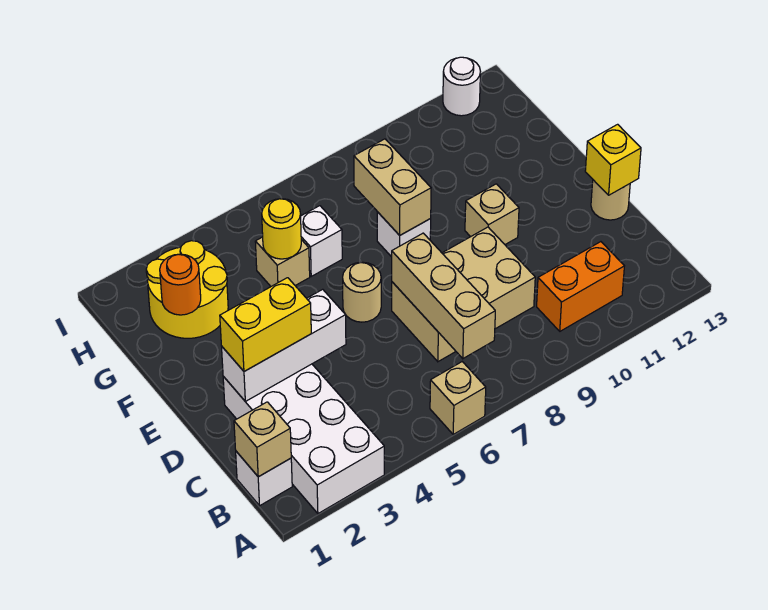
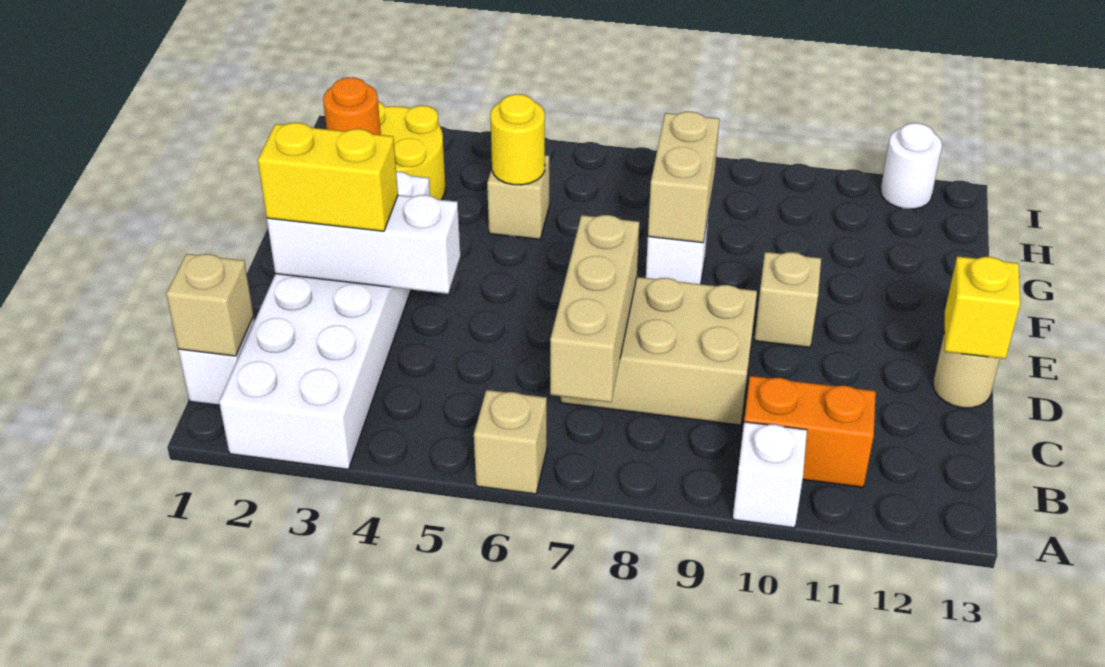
white brick A2:D3 level 1 -> white brick A2:F3 level 1
tan round brick E6 level 1 -> none
white brick G6 level 1 -> white brick A10 level 1

